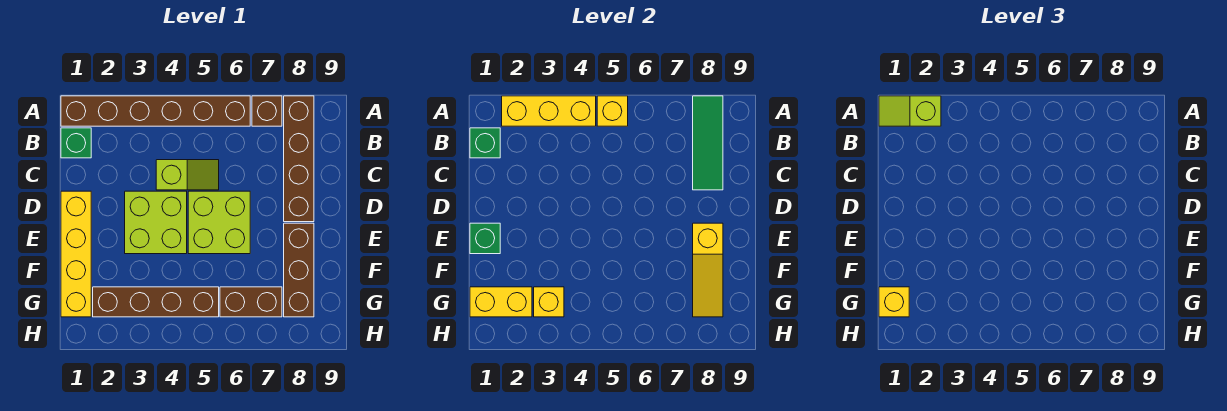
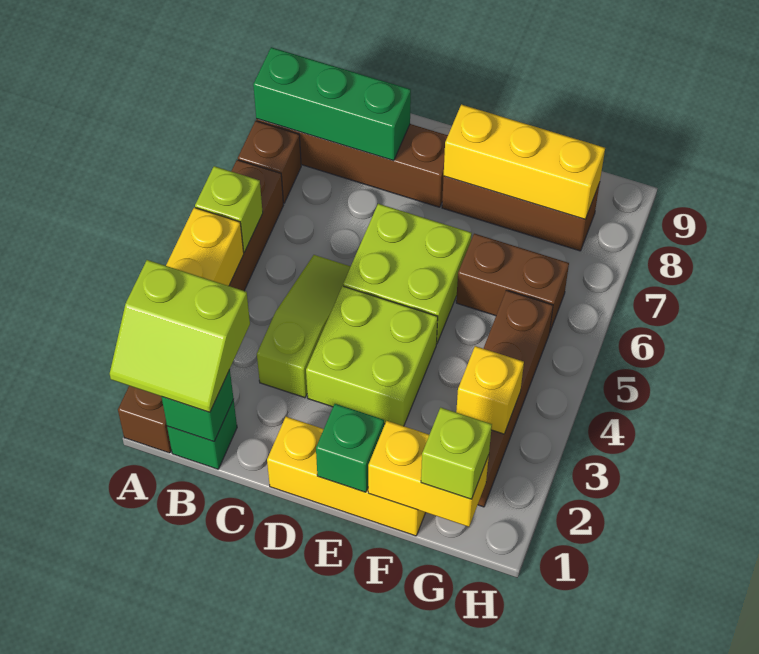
lime slope A1:A2 level 3 top 2 -> lime slope A1:B2 level 3 top 2
yellow brick A5 level 2 -> lime brick A5 level 2
green tile A8:C8 level 2 -> green brick A8:C8 level 2
lime slope C4:C5 level 1 top 4 -> lime slope C3:C5 level 1 top 3
yellow brick D1:G1 level 1 -> yellow brick D1:F1 level 1
yellow slope E8:G8 level 2 top E -> yellow brick E8:G8 level 2
yellow brick G1:G2 level 2 -> yellow brick F1:G1 level 2
yellow brick G1 level 3 -> lime brick G1 level 3
brown brick G6:G7 level 1 -> brown brick F6:G6 level 1

